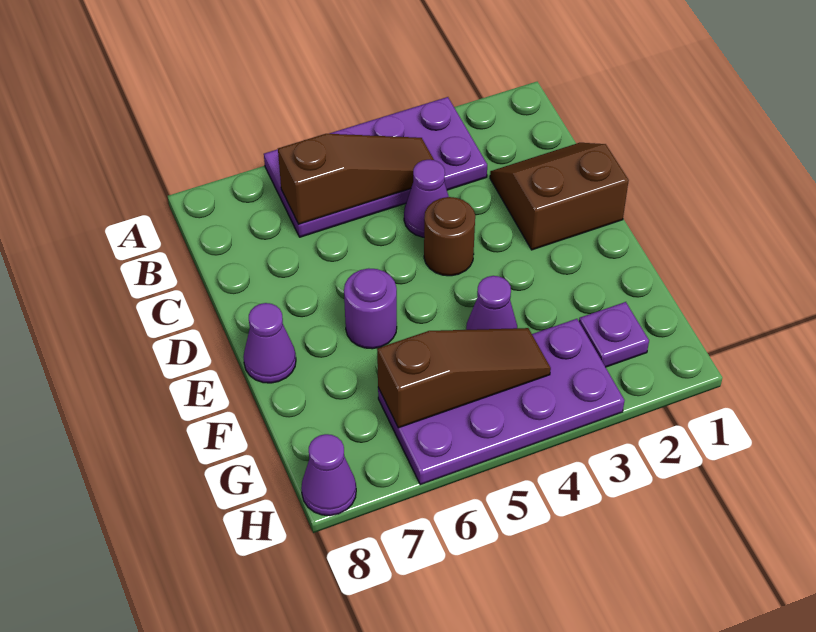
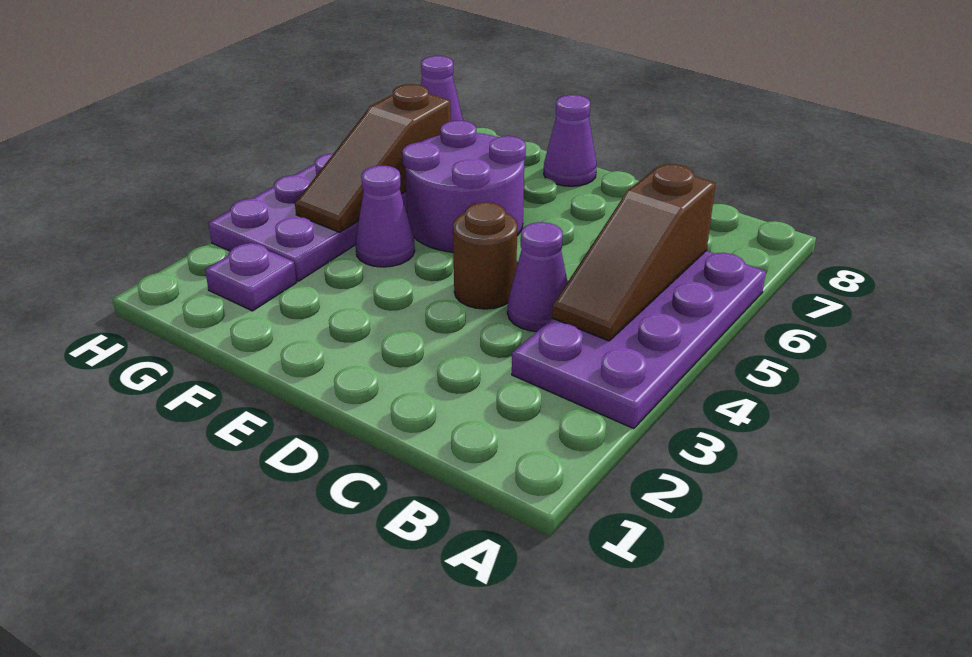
brown slope C1:D2 level 1 top D -> none
purple round brick E6 level 1 -> purple round brick E5:F6 level 1

